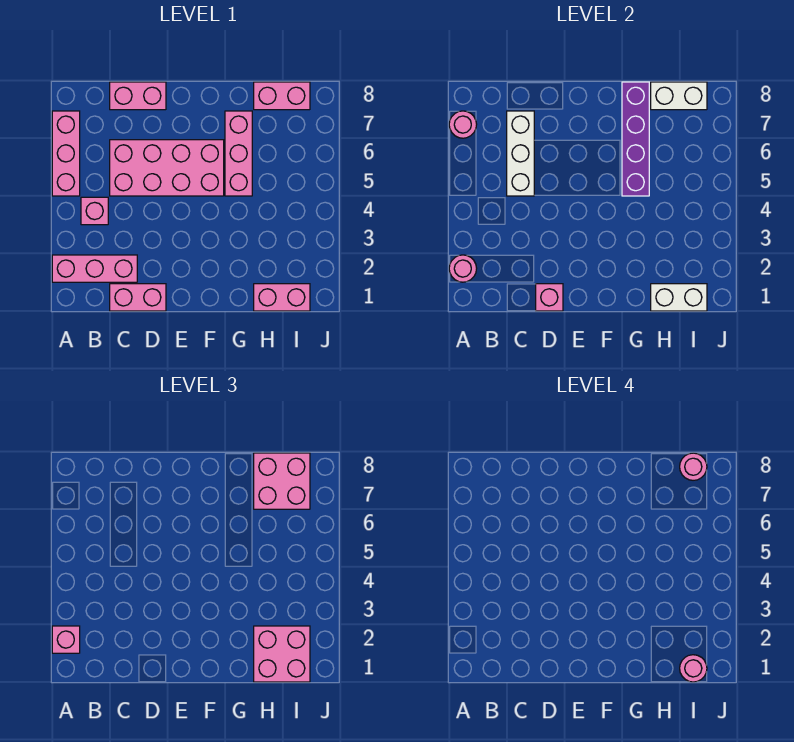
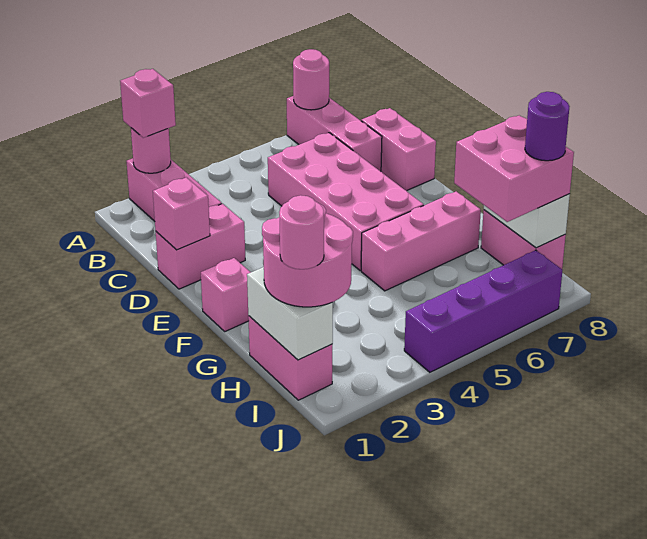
pink brick A5:A7 level 1 -> pink brick A7:C7 level 1
pink brick B4 level 1 -> pink brick F1 level 1
pink brick C1:D1 level 1 -> pink brick D1:D2 level 1
white brick C5:C7 level 2 -> none
purple brick G5:G8 level 2 -> purple brick J4:J7 level 1
pink brick H1:I2 level 3 -> pink round brick H1:I2 level 3
pink round brick I8 level 4 -> purple round brick I8 level 4

